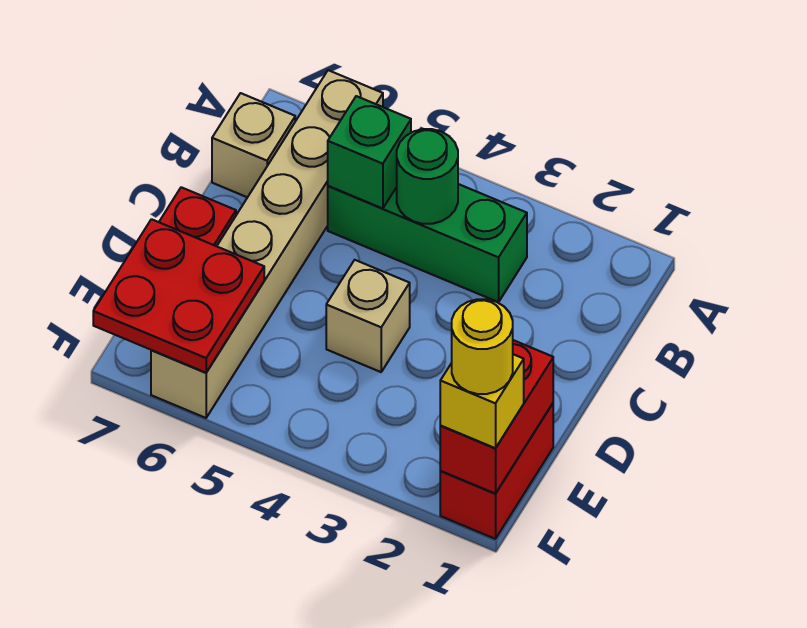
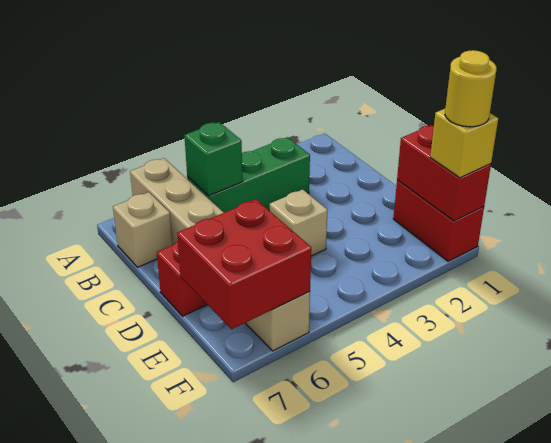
green round brick B4 level 2 -> none
red plate E6:F7 level 2 -> red brick E6:F7 level 2

